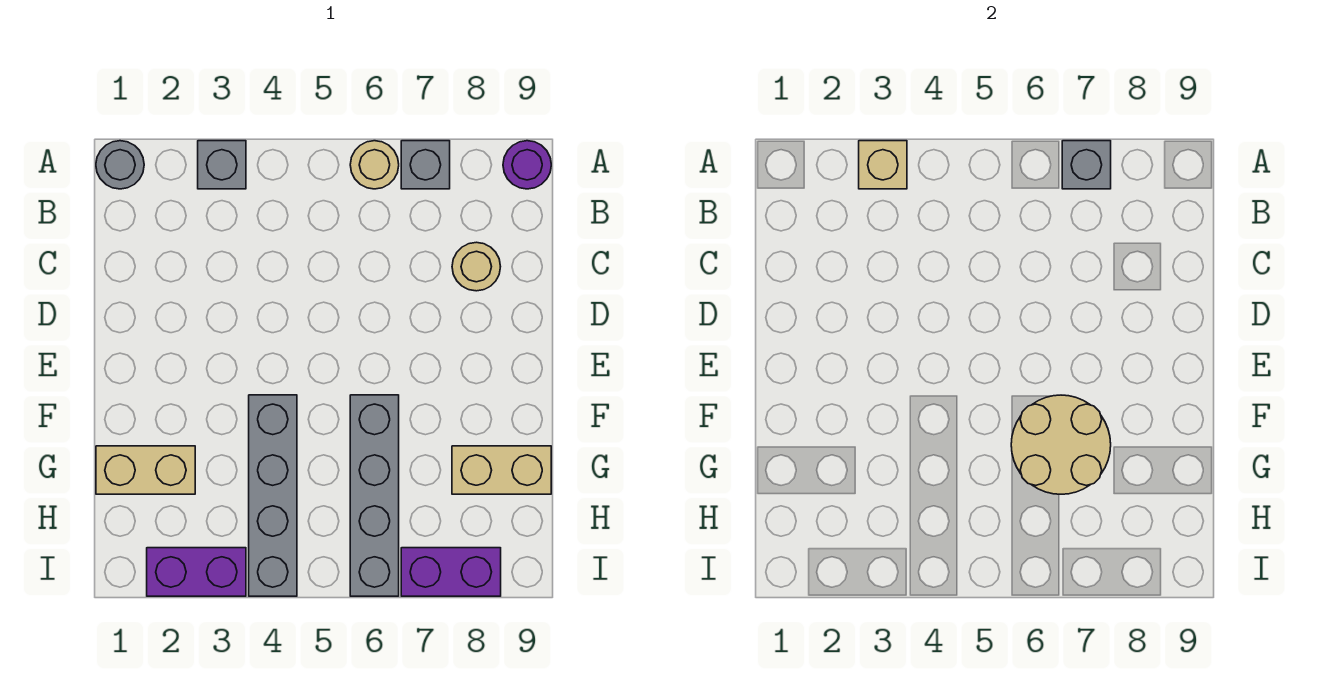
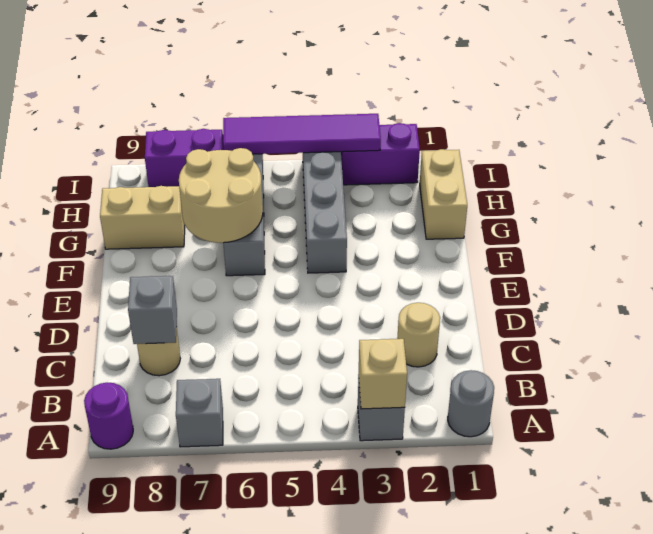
tan round brick A6 level 1 -> tan round brick C2 level 1
grey brick A7 level 2 -> grey brick C8 level 2
tan brick G1:G2 level 1 -> tan brick G1:H1 level 1
none -> purple tile I3:I6 level 2

